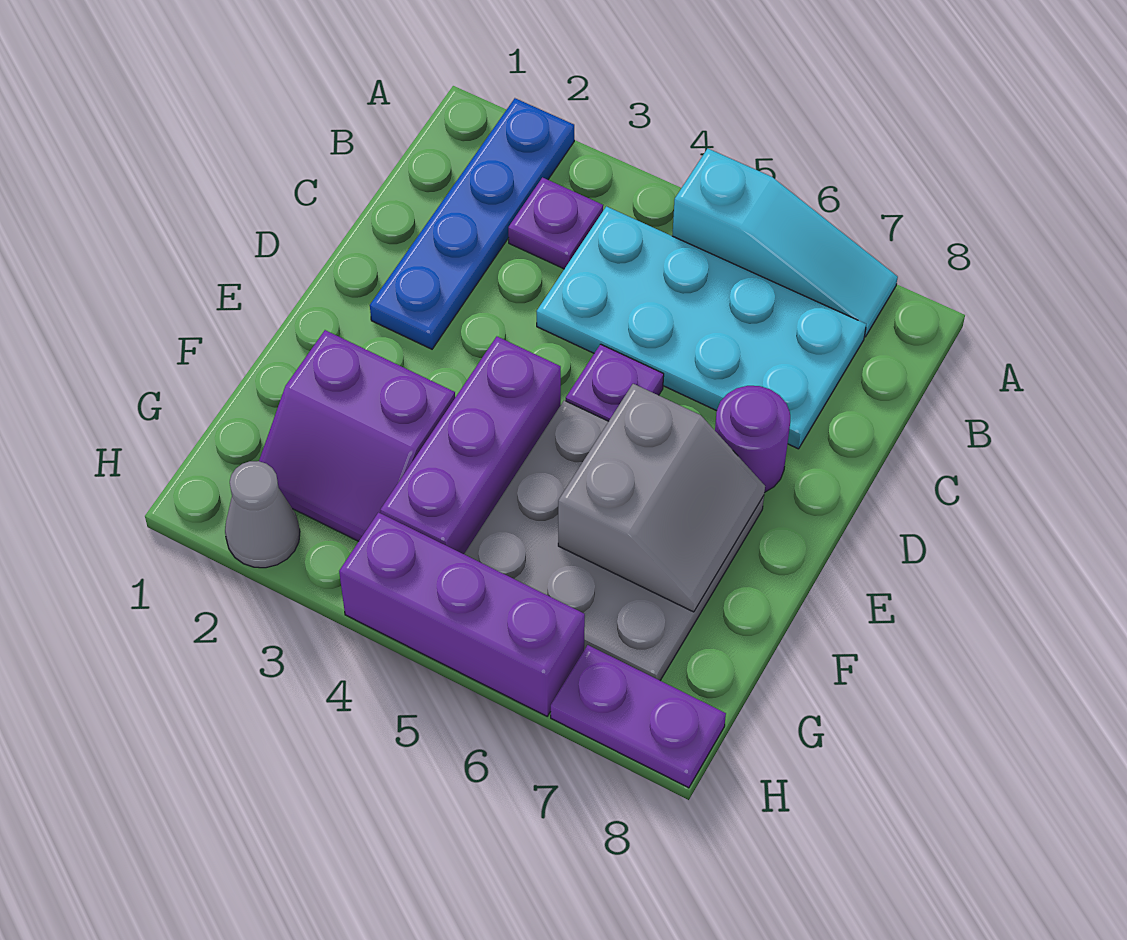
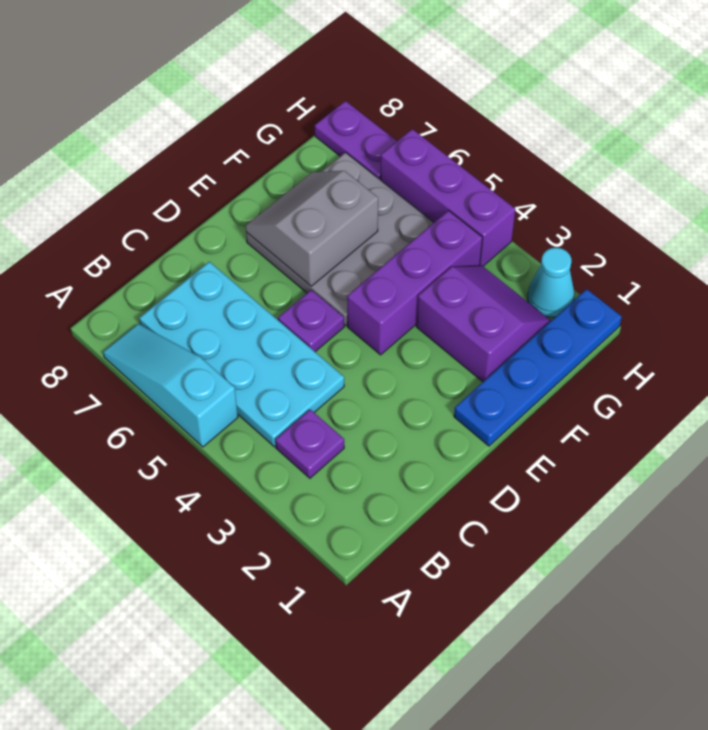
blue plate A2:D2 level 1 -> blue plate E1:H1 level 1
purple round brick D7 level 1 -> none
grey cone H2 level 1 -> cyan cone H2 level 1

